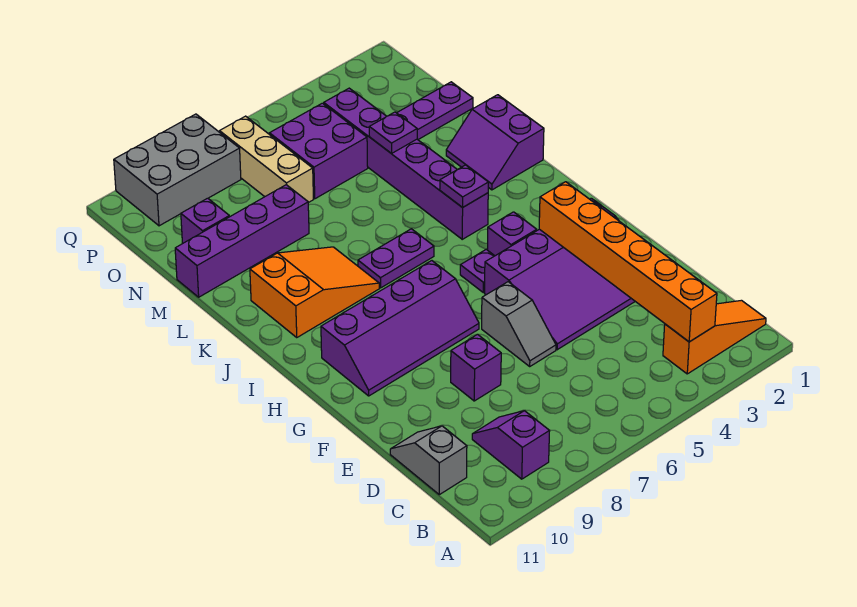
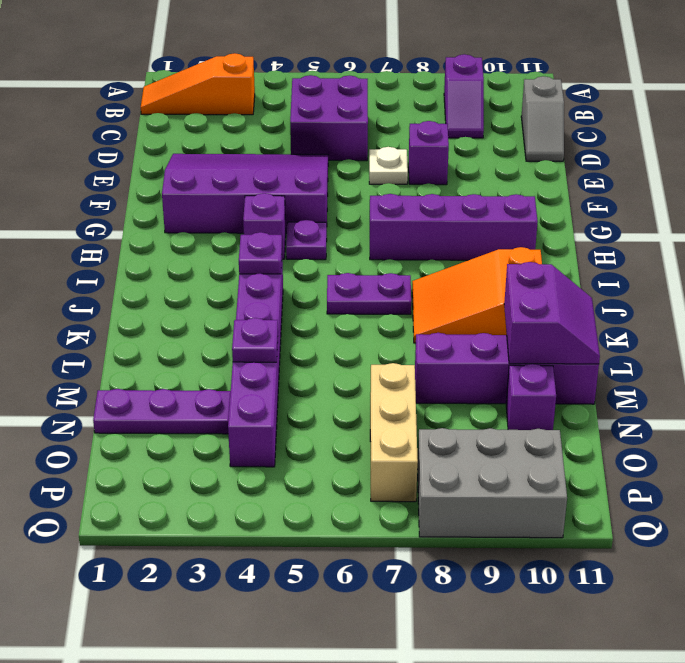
orange brick B3:G3 level 2 -> none
grey slope E6:F6 level 1 top F -> none
none -> white plate E7 level 1
purple slope K1:L2 level 1 top 1 -> purple slope L10:M11 level 2 top 10
purple brick N5:O6 level 1 -> purple brick C5:D6 level 1

